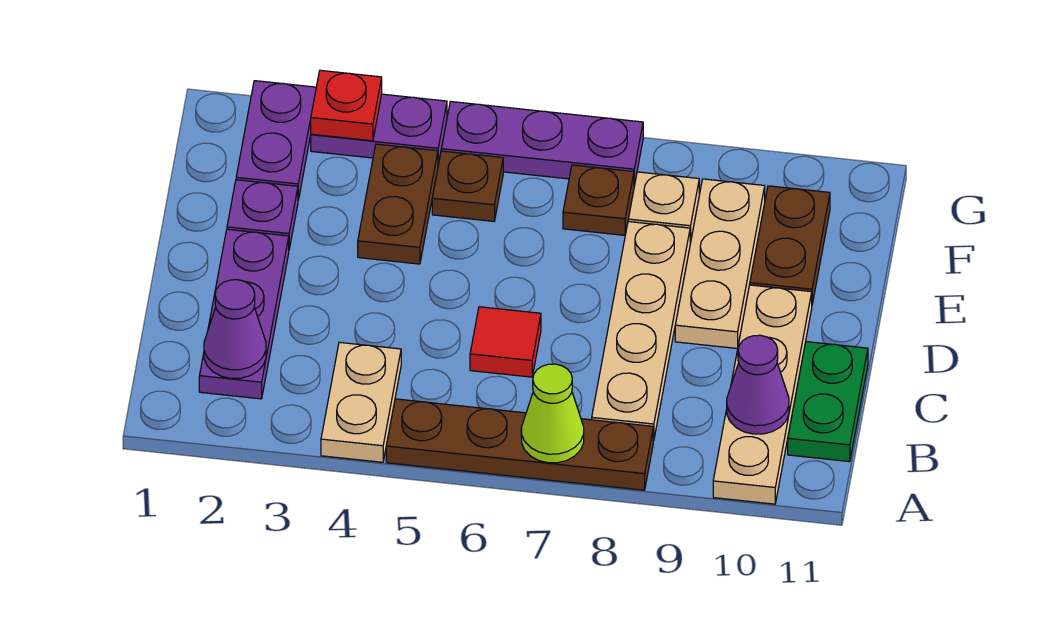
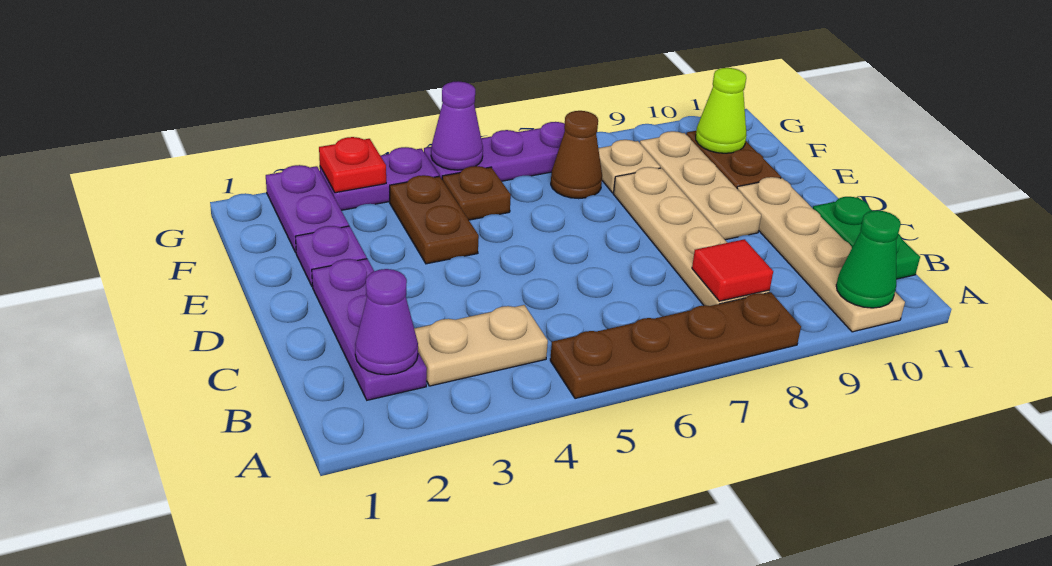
tan plate A4:B4 level 1 -> tan plate B3:B4 level 1
lime cone A7 level 2 -> lime cone F10 level 2
none -> green cone A10 level 2
purple cone B10 level 2 -> purple cone G5 level 2
red tile C6 level 1 -> red tile B8 level 2
brown plate F7 level 1 -> brown cone F7 level 1

